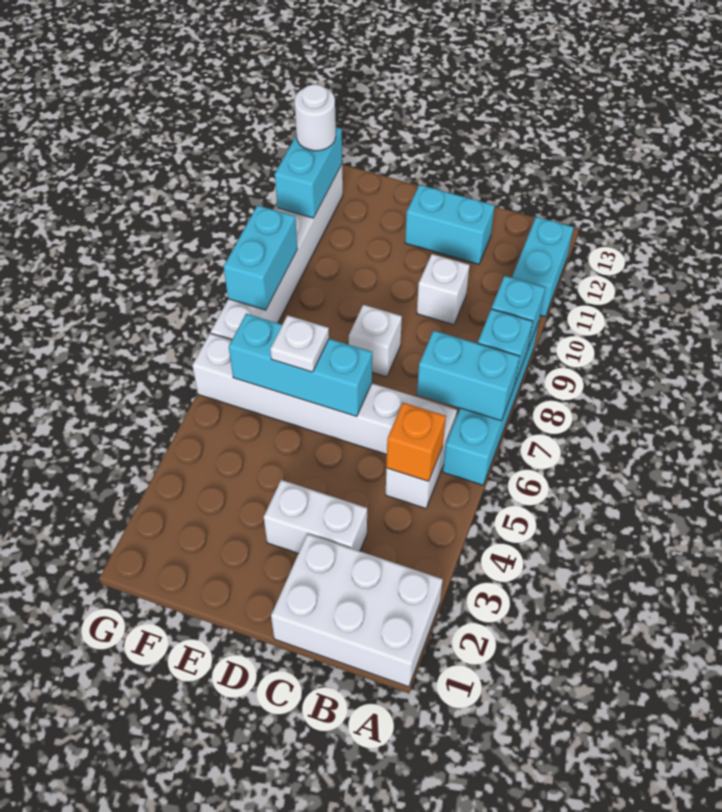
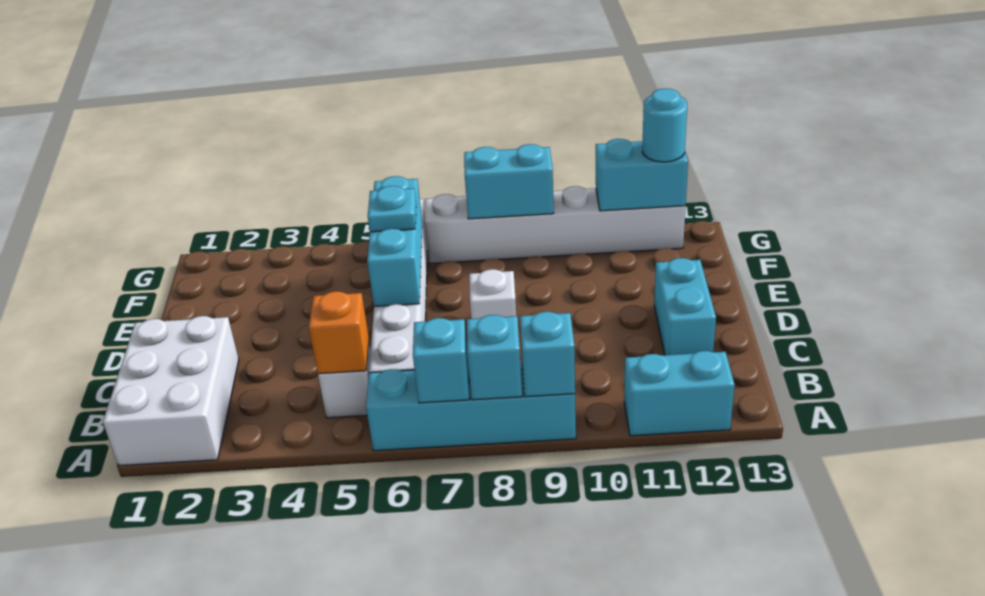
cyan brick A7:B7 level 2 -> cyan brick A7 level 2
white brick C3:D3 level 1 -> none
white brick C10 level 1 -> none
white plate E6 level 3 -> cyan plate E6 level 3
white round brick G12 level 3 -> cyan round brick G12 level 3

